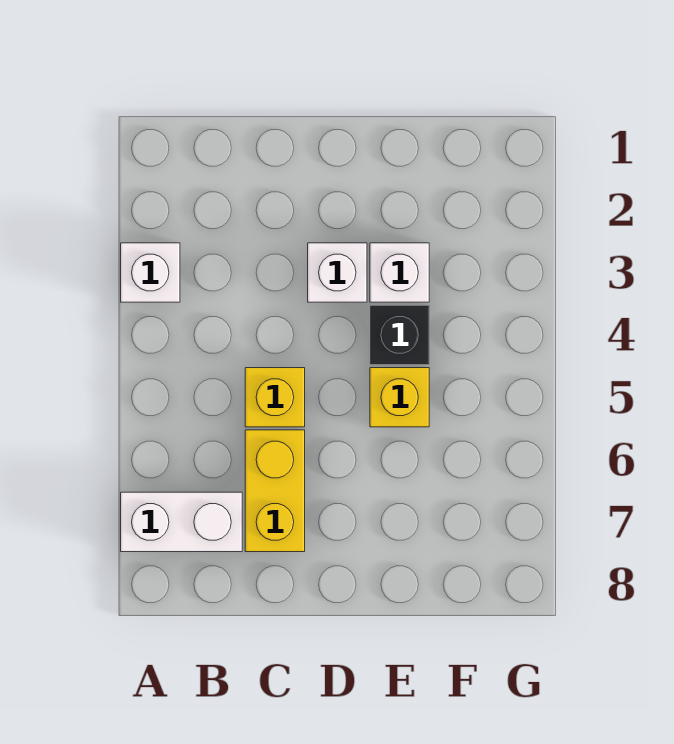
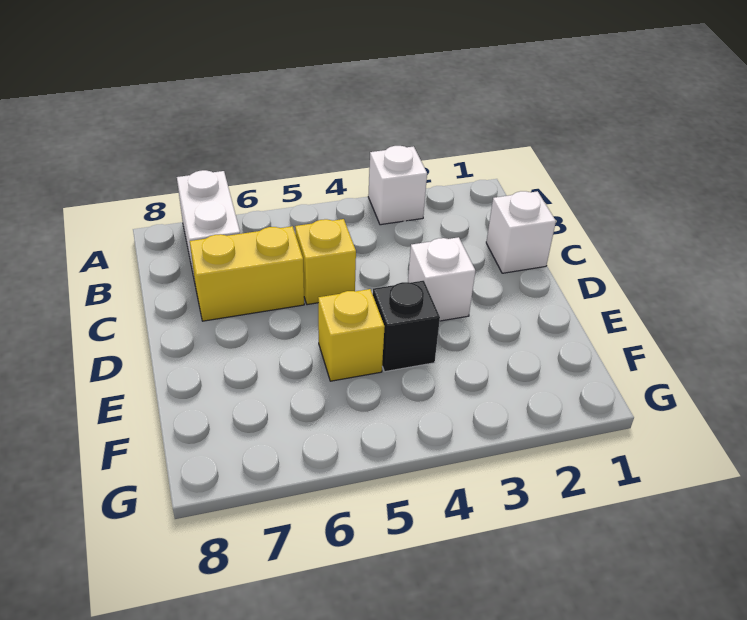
white brick E3 level 1 -> white brick C1 level 1

